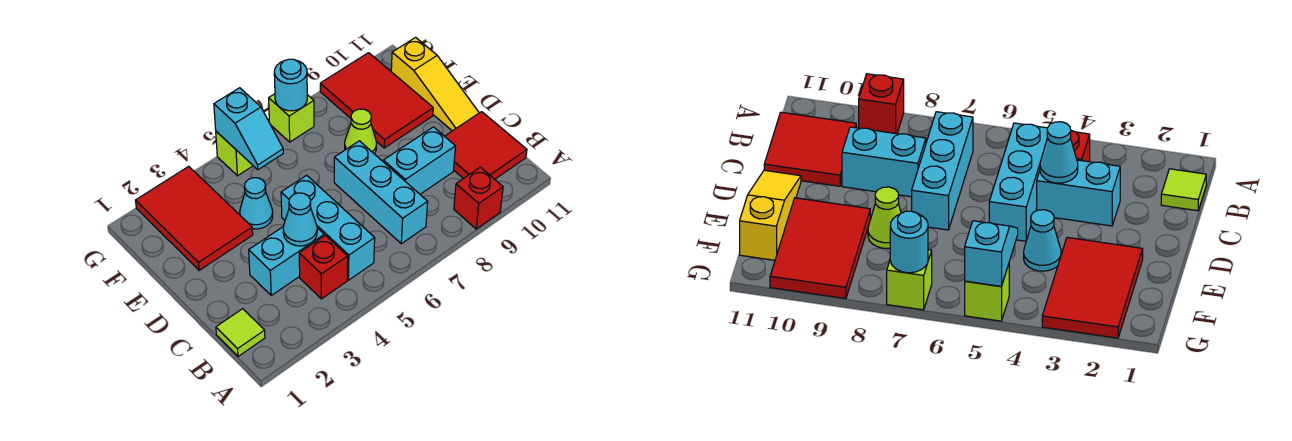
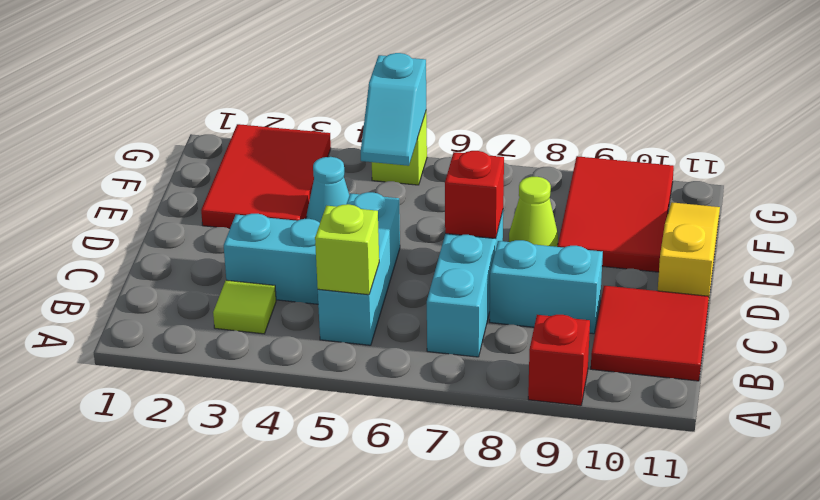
lime tile B1 level 1 -> lime tile B3 level 1
red brick B4 level 1 -> red brick D7 level 2
cyan cone C4 level 2 -> none
yellow slope D11:F11 level 1 top F -> yellow slope D11:F11 level 1 top D
lime brick G7 level 1 -> lime brick B5 level 2
cyan round brick G7 level 2 -> none

